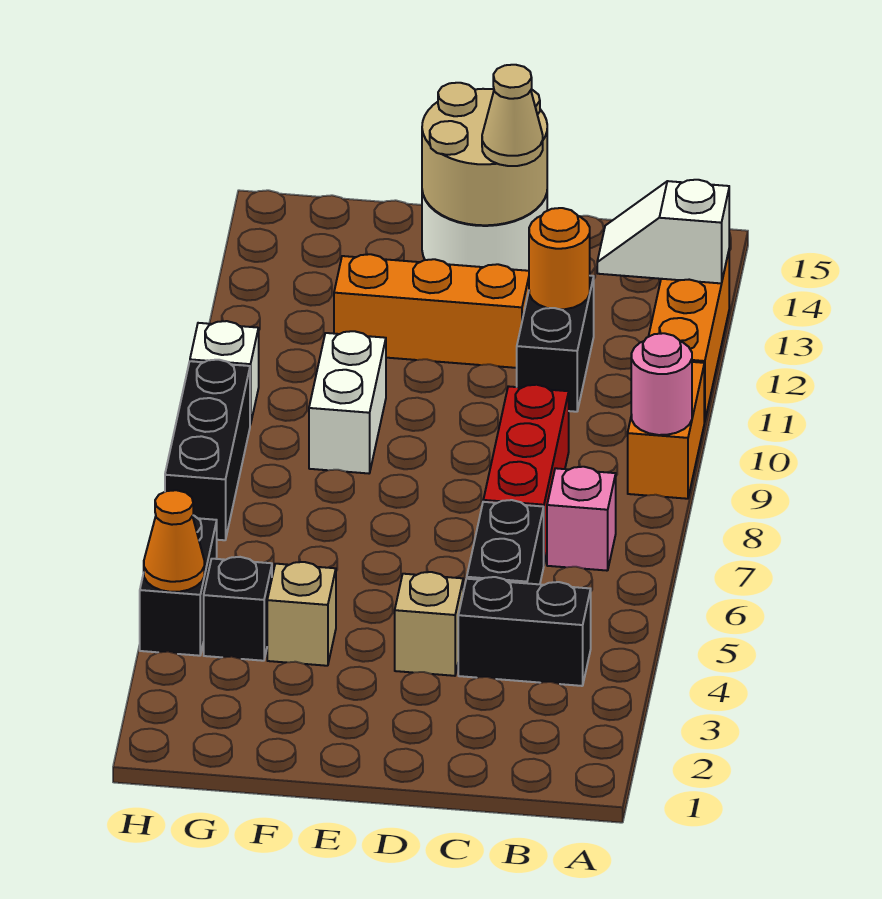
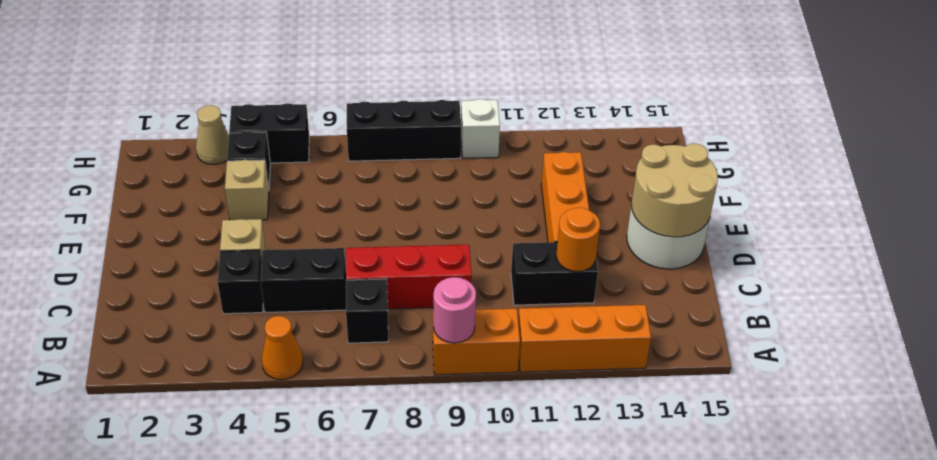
white slope A13:B13 level 2 top A -> none
black brick B4:C4 level 1 -> black brick C4 level 1
pink brick B7 level 1 -> black brick B7 level 1
tan cone D14 level 3 -> tan cone H3 level 1
white brick F9:F10 level 1 -> none
orange cone H4 level 2 -> orange cone A5 level 1

